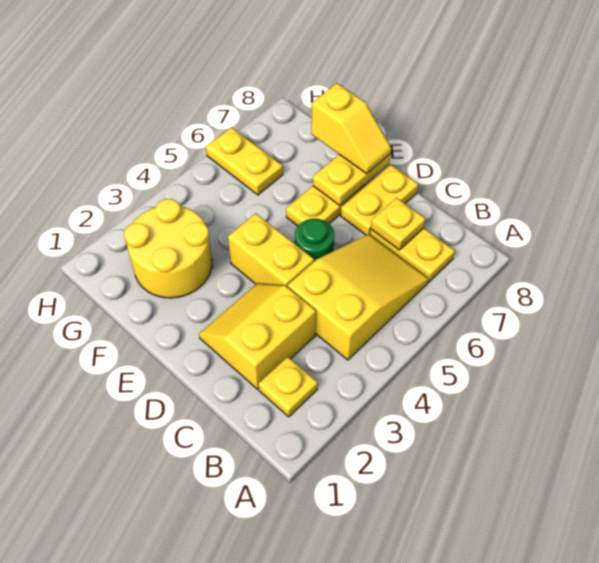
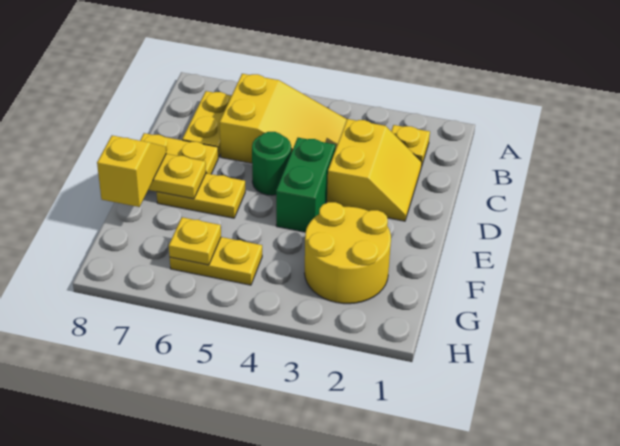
yellow slope B4:C6 level 1 top 4 -> yellow slope B4:C6 level 1 top 6
yellow slope C2:D3 level 1 top C -> yellow slope C2:D3 level 1 top 3
yellow plate C7 level 2 -> yellow plate G6 level 2
yellow brick D4:E4 level 1 -> green brick D4:E4 level 1
yellow plate G6:H6 level 1 -> yellow plate G5:G6 level 1

